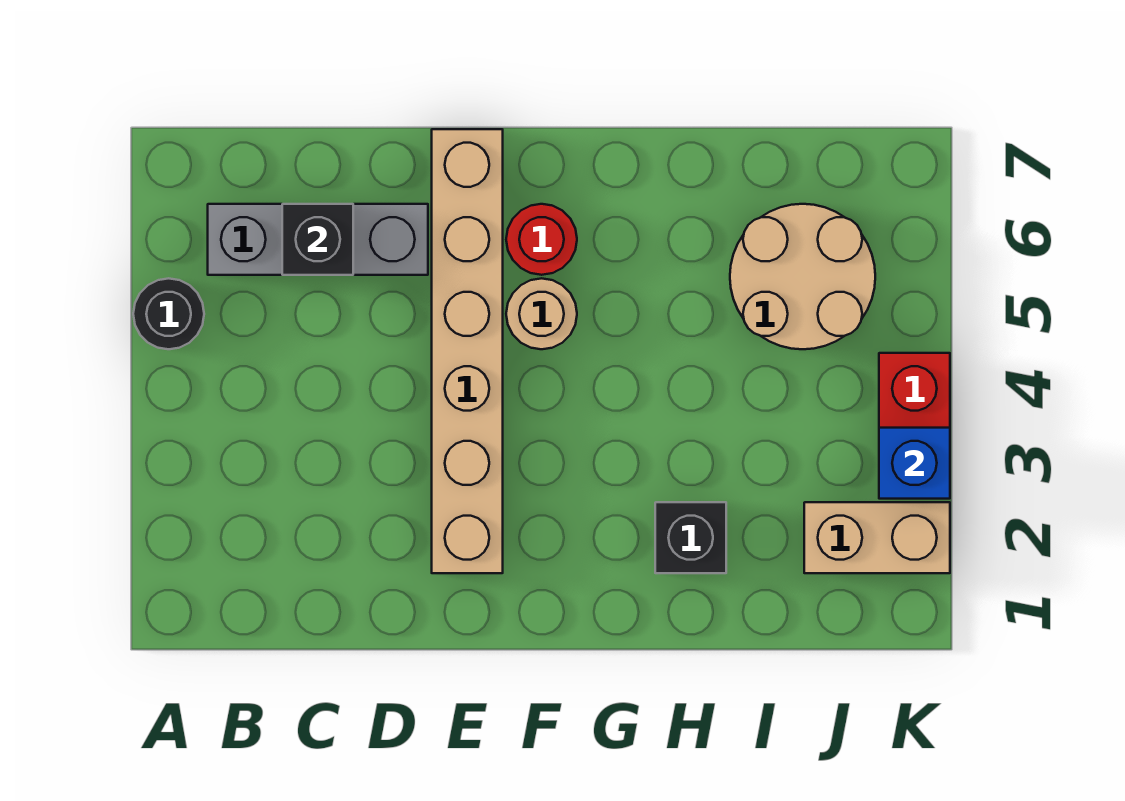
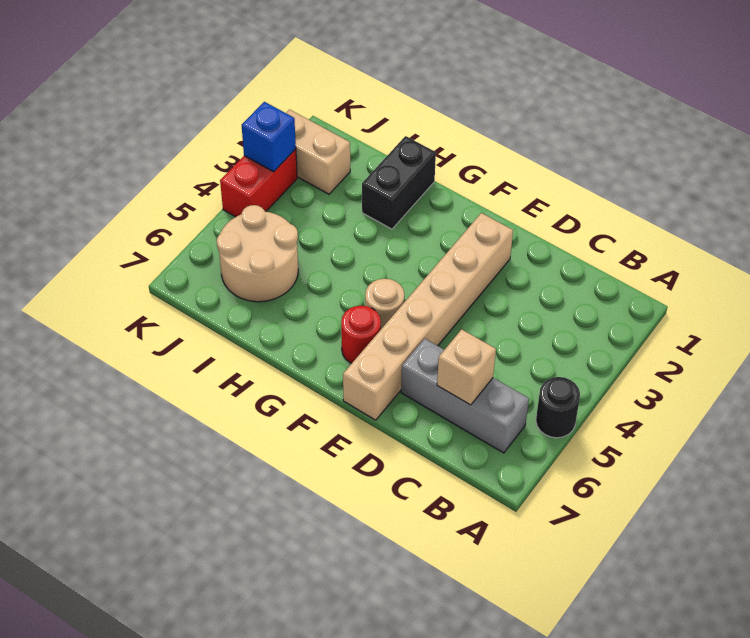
black brick C6 level 2 -> tan brick C6 level 2
black brick H2 level 1 -> black brick H1:H2 level 1

